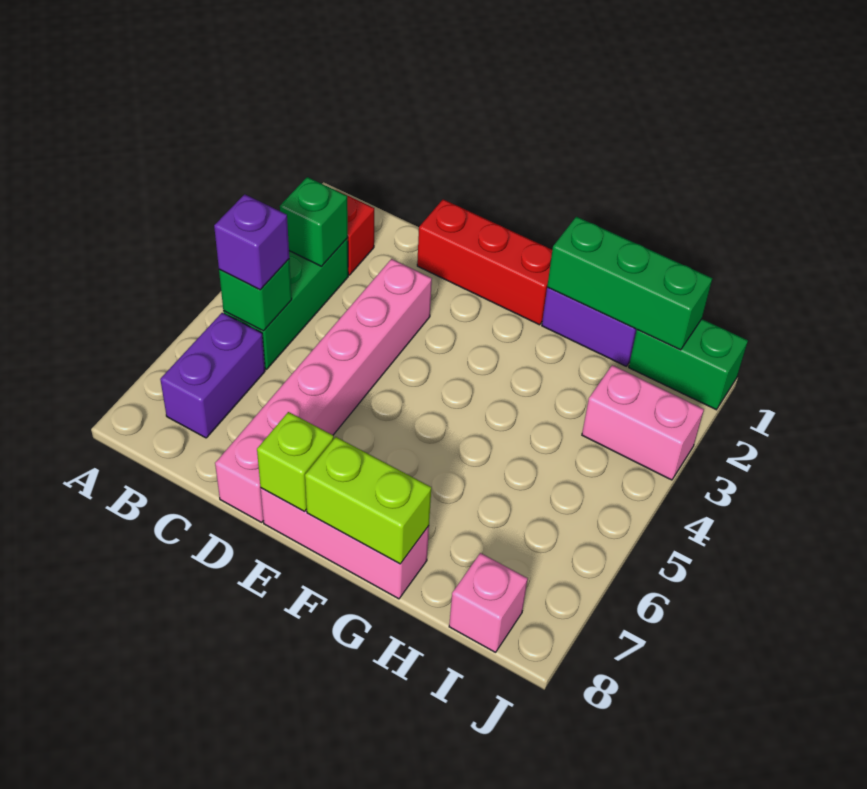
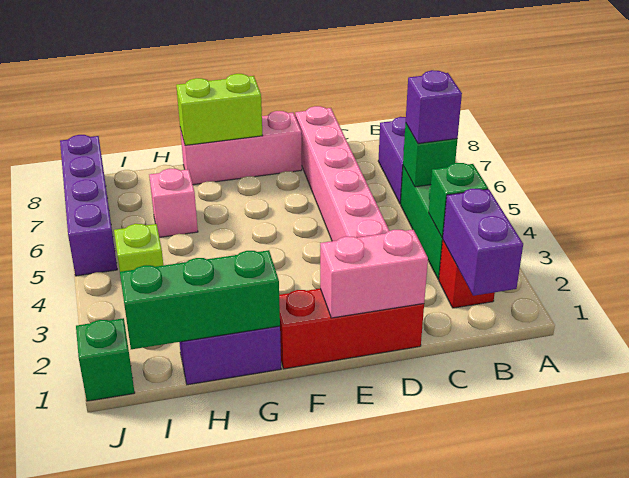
none -> purple brick B1:B2 level 2
lime brick E8 level 2 -> lime brick I4 level 1
green brick I1:J1 level 1 -> green brick J1 level 1
pink brick I3:J3 level 1 -> pink brick D1:E1 level 2
pink brick I8 level 1 -> pink brick H6 level 1
none -> purple brick J5:J8 level 1

